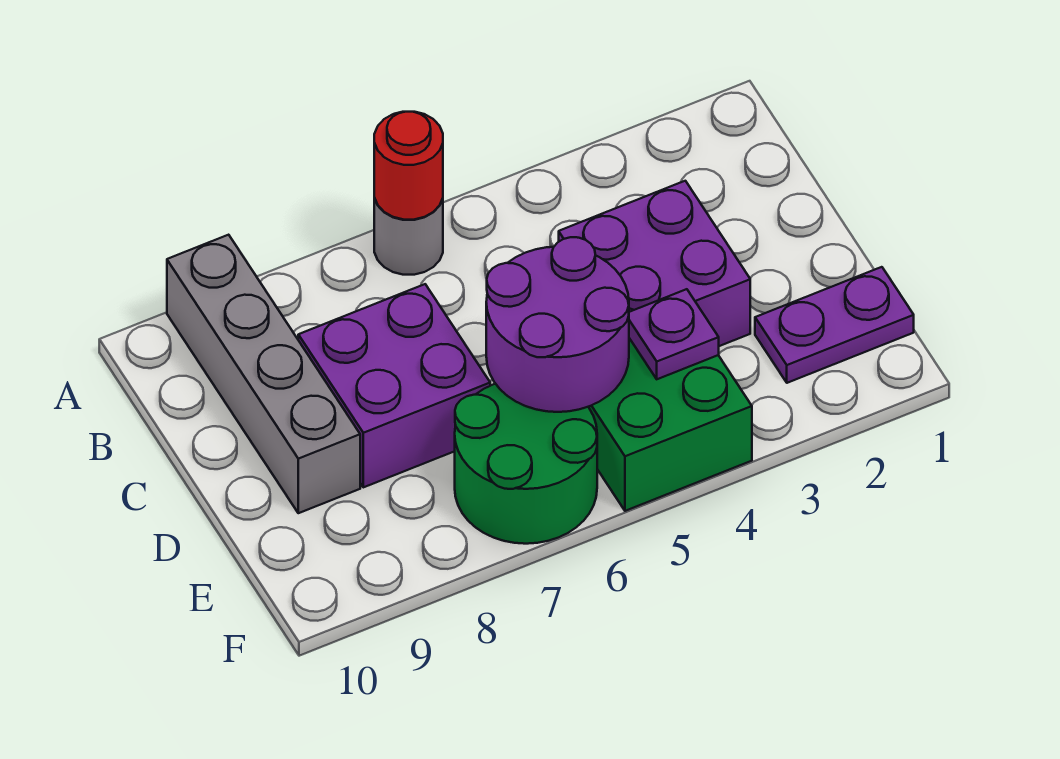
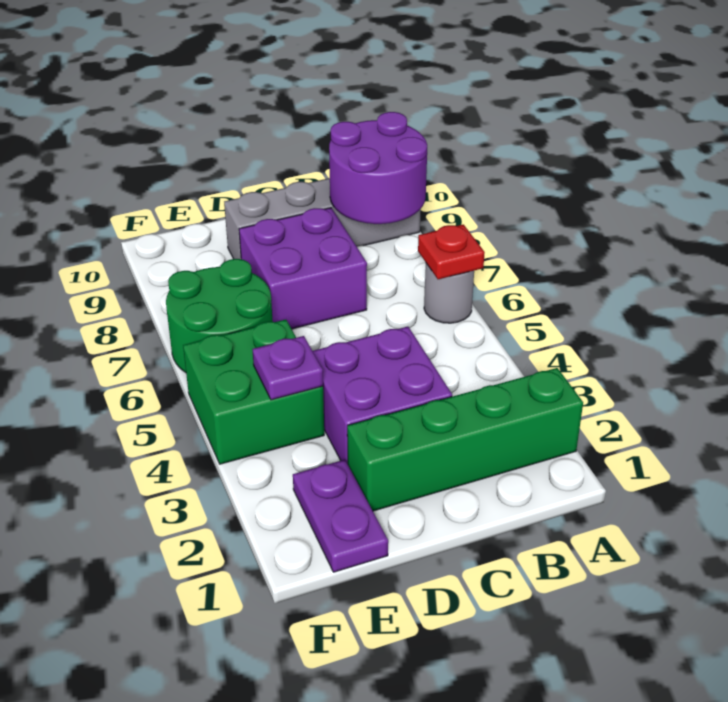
none -> green brick A2:D2 level 1
red round brick A6 level 2 -> red plate A6 level 2
purple round brick D5:E6 level 2 -> purple round brick A8:B9 level 2

